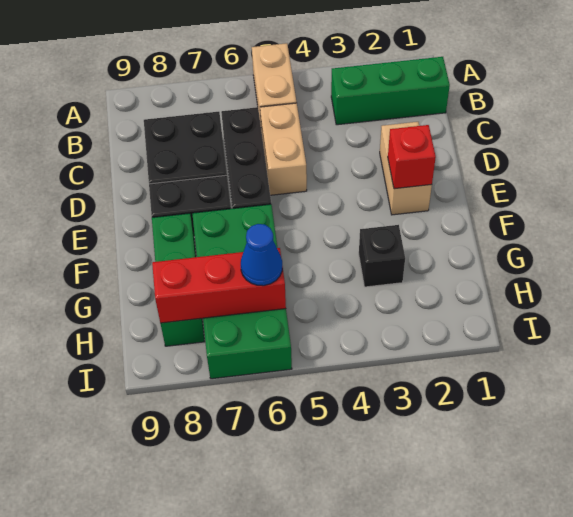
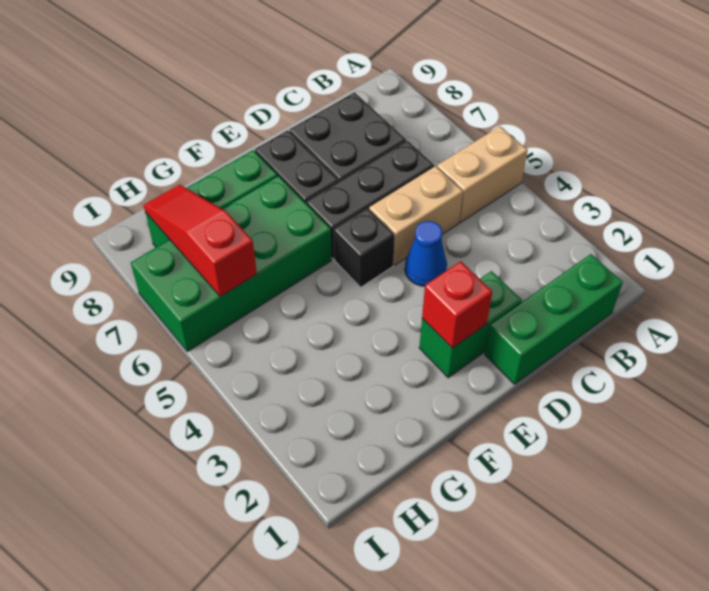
green brick B1:B3 level 1 -> green brick B1:D1 level 1
tan brick D2:E2 level 1 -> green brick D2:E2 level 1
black brick G3 level 1 -> black brick E5 level 1
red brick H6:H8 level 2 -> red slope H6:H8 level 2 top 6
blue cone H6 level 3 -> blue cone D4 level 1

